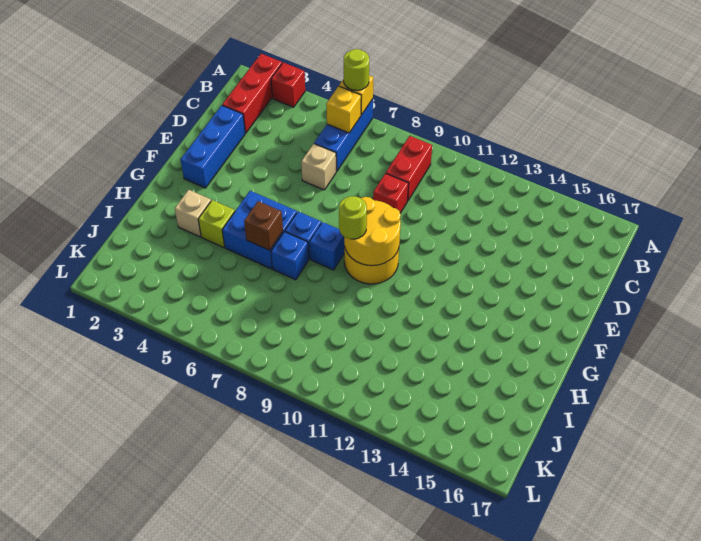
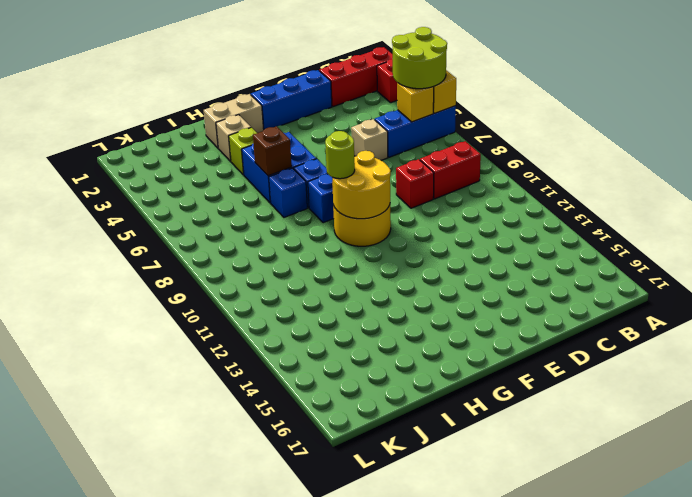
lime round brick A6 level 3 -> lime round brick A5:B6 level 3
none -> tan brick G2:H2 level 1

